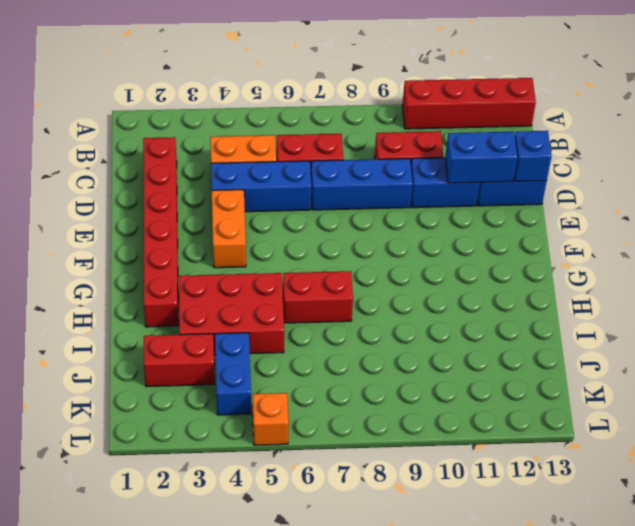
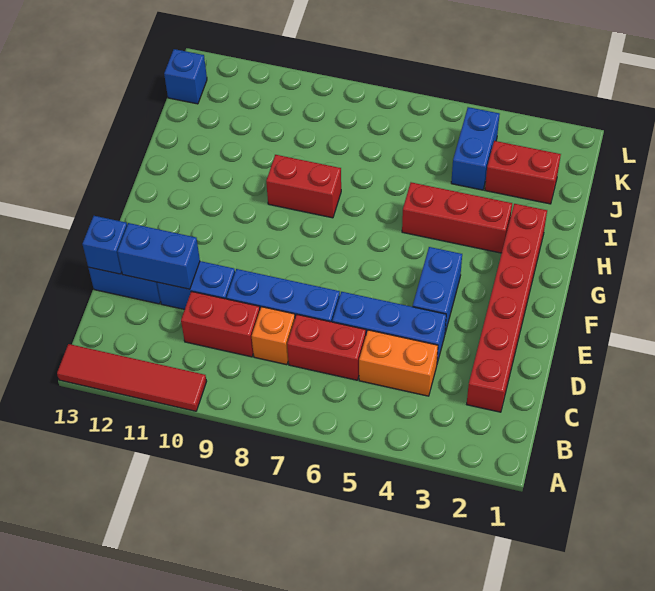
red brick A10:A13 level 1 -> red tile A10:A13 level 1
orange brick E4:F4 level 1 -> blue brick E4:F4 level 1
red brick H3:I5 level 1 -> red brick H3:H5 level 1
red brick H6:H7 level 1 -> red brick H8:H9 level 1
none -> blue brick K13 level 1
orange brick L5 level 1 -> orange brick C8 level 1

